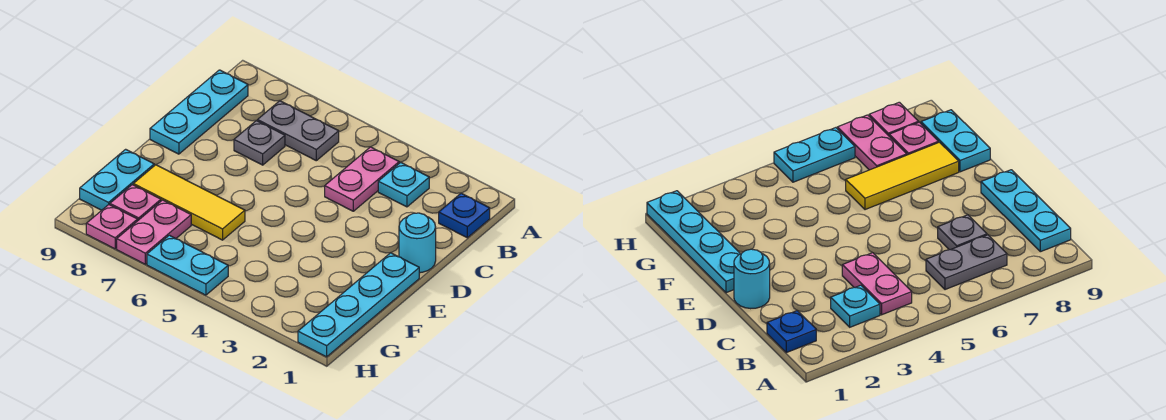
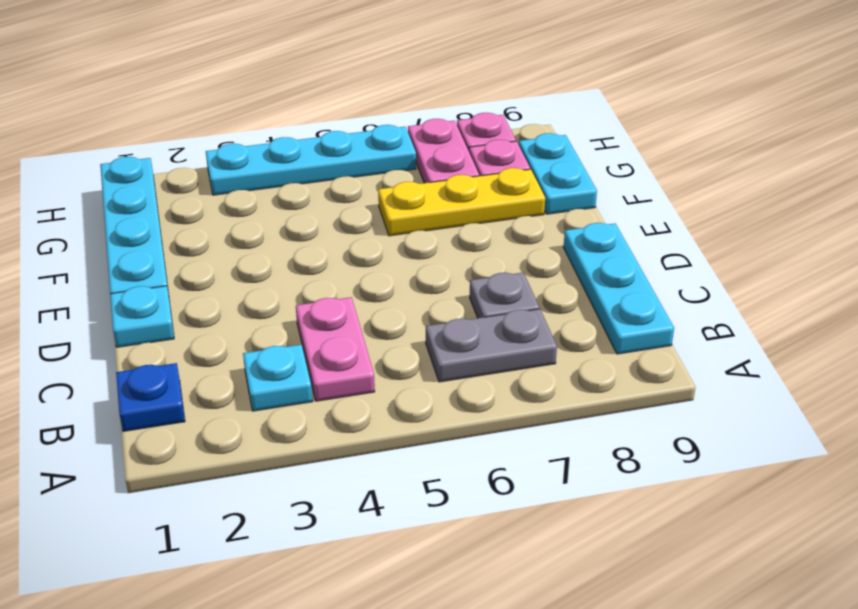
cyan round brick D1 level 1 -> cyan plate D1 level 1
yellow tile F6:F8 level 1 -> yellow plate F6:F8 level 1
cyan plate H5:H6 level 1 -> cyan plate H3:H6 level 1

